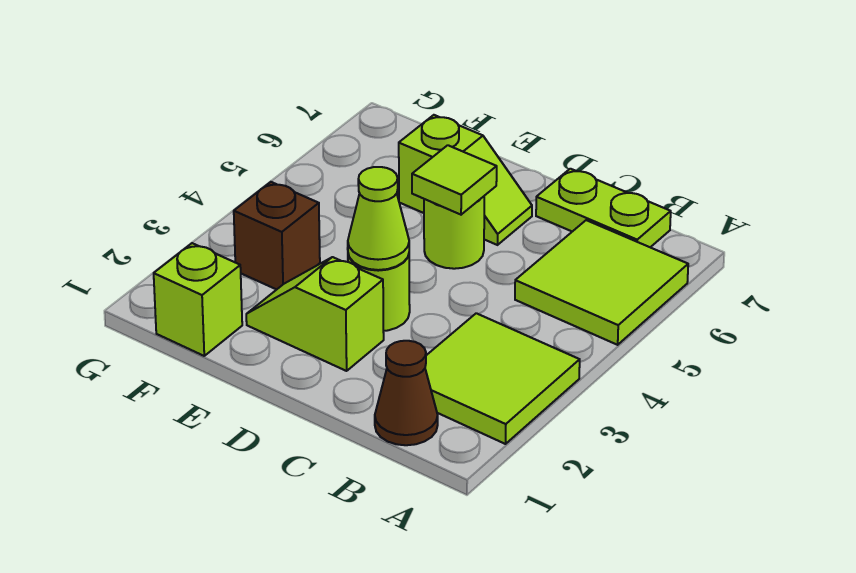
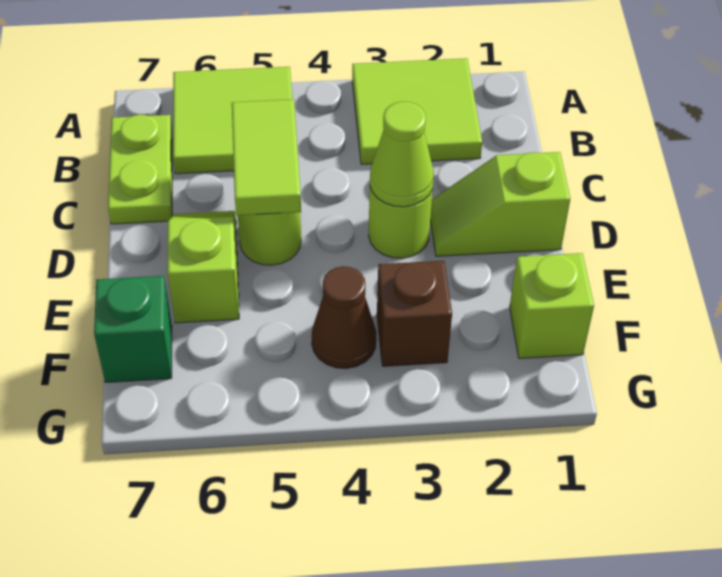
brown cone B1 level 1 -> brown cone F4 level 1
lime slope D2:E2 level 1 top D -> lime slope D1:D2 level 1 top 1
lime tile D5 level 2 -> lime tile C5:D5 level 2
none -> green brick F7 level 1

